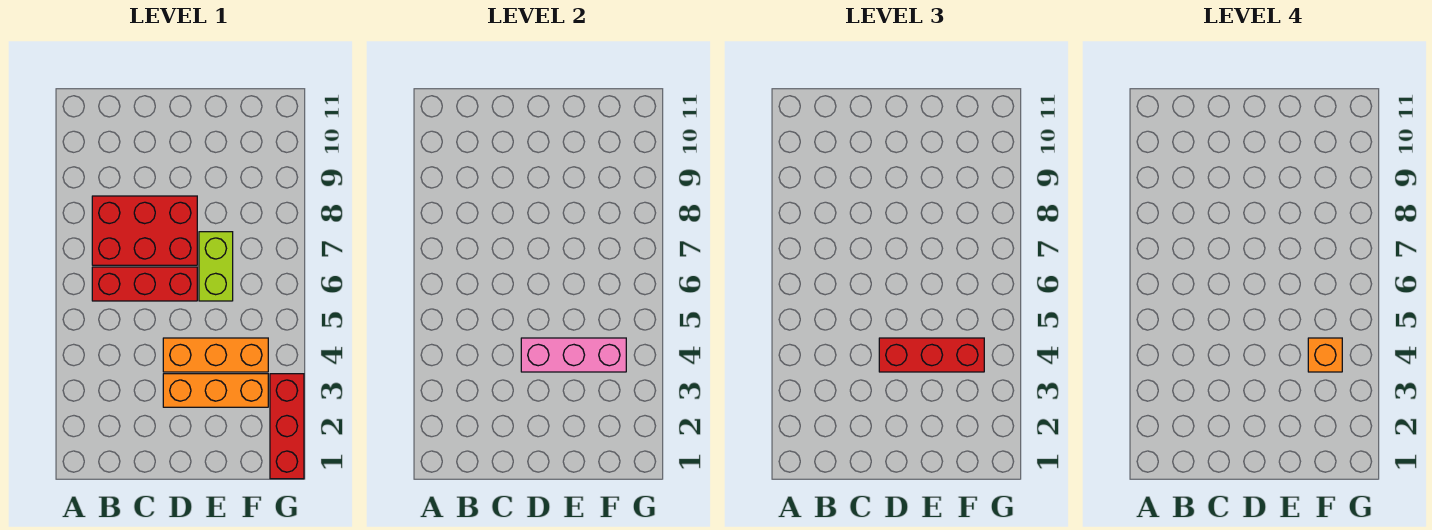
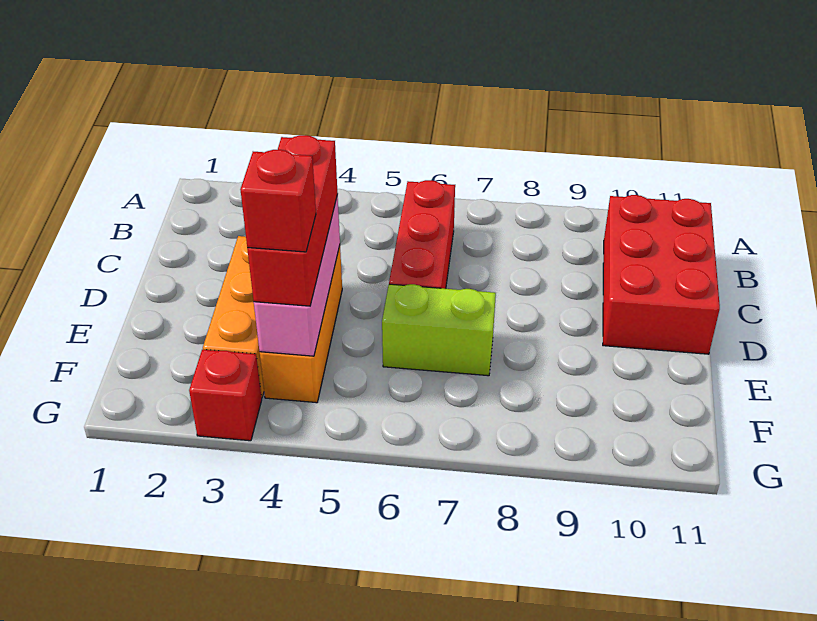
red brick B7:D8 level 1 -> red brick B10:D11 level 1
orange brick F4 level 4 -> red brick F4 level 4
red brick G1:G3 level 1 -> red brick G3 level 1

